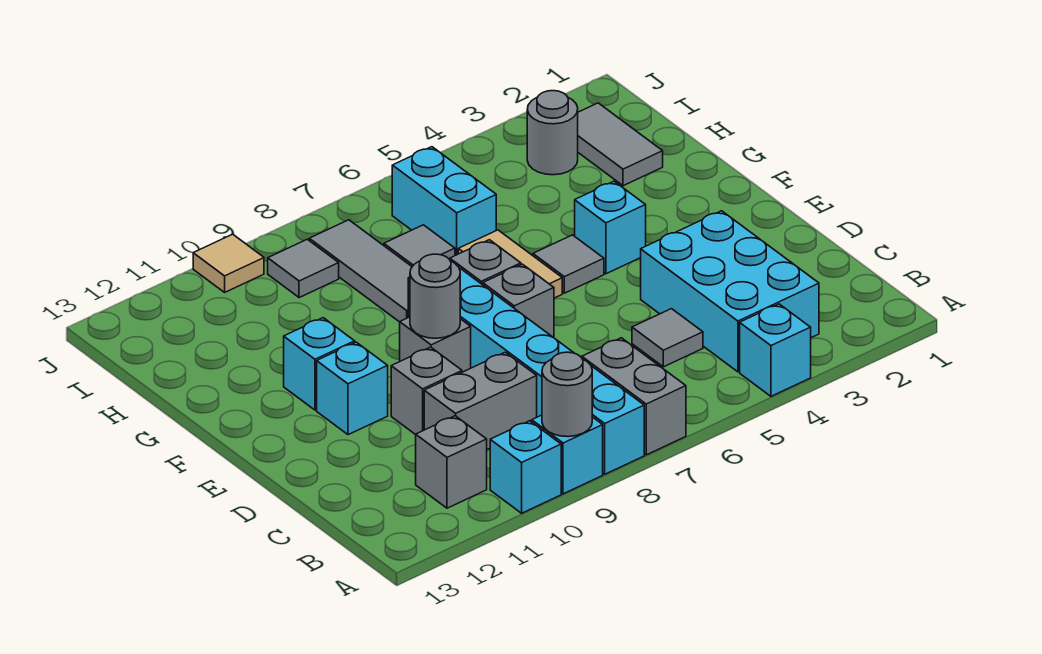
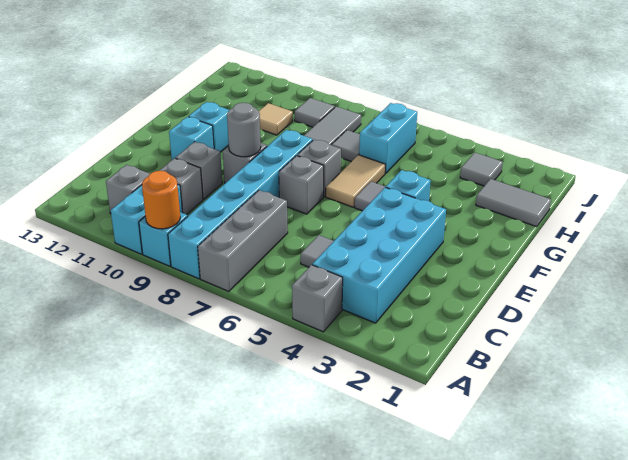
cyan brick A4 level 1 -> grey brick A4 level 1
grey brick A7:B7 level 1 -> grey brick A7:C7 level 1
grey round brick A9 level 2 -> orange round brick A9 level 2
cyan brick A10 level 1 -> cyan brick A10:B10 level 1
cyan brick B3:D4 level 1 -> cyan brick B3:E4 level 1
grey brick C9:C10 level 1 -> grey brick C10 level 1
grey tile H2:I2 level 1 -> grey tile H1:H2 level 1
grey round brick I3 level 1 -> grey tile I3 level 1
tan tile J10 level 1 -> tan tile H10 level 1

